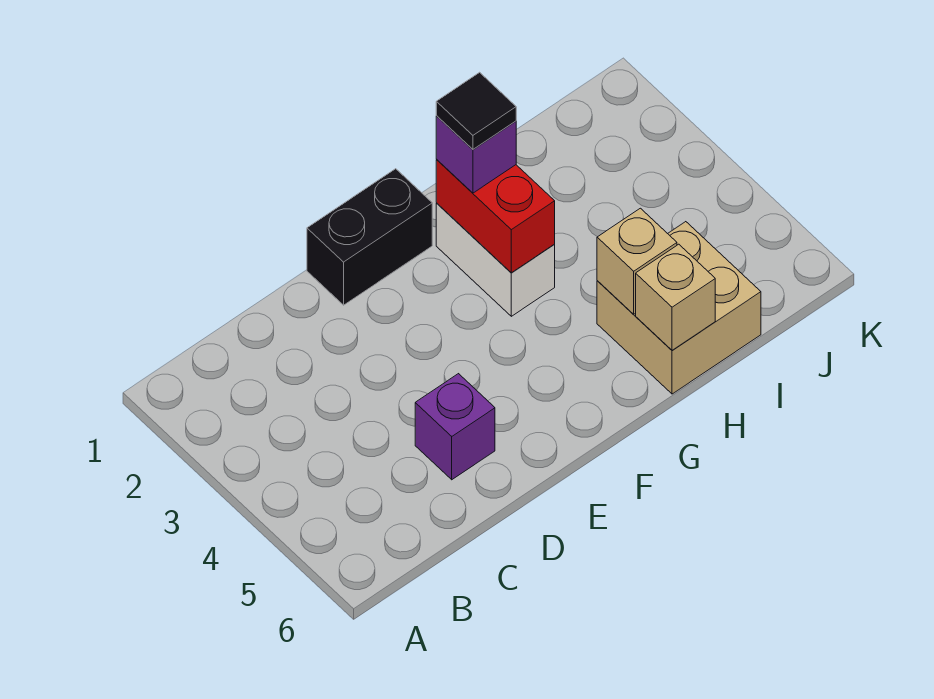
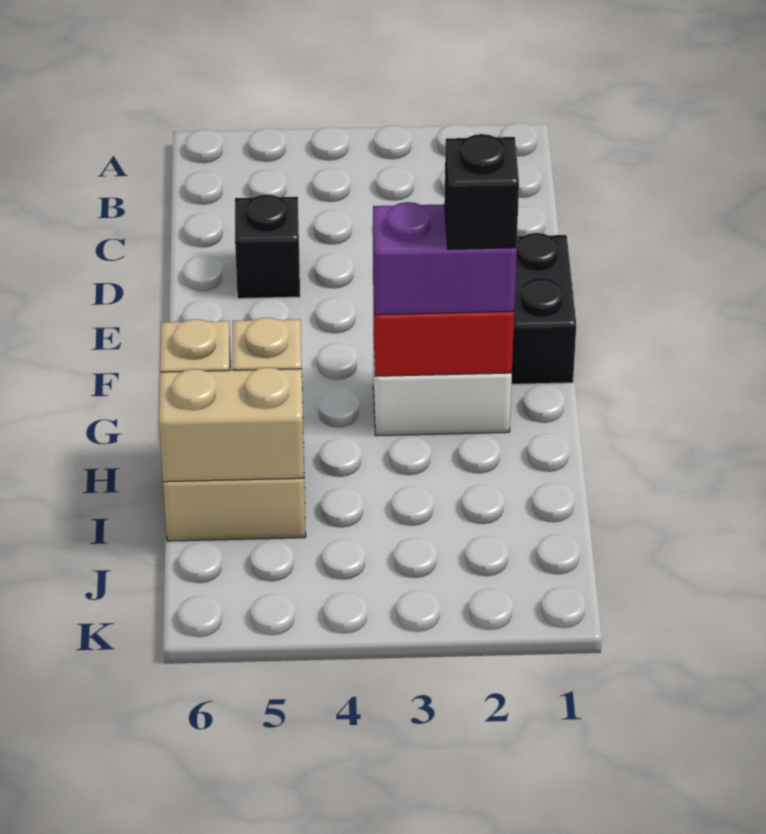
purple brick D5 level 1 -> black brick D5 level 1
purple brick G2 level 3 -> purple brick G2:G3 level 3
black tile G2 level 4 -> black brick G2 level 4
none -> tan brick I5:I6 level 2

